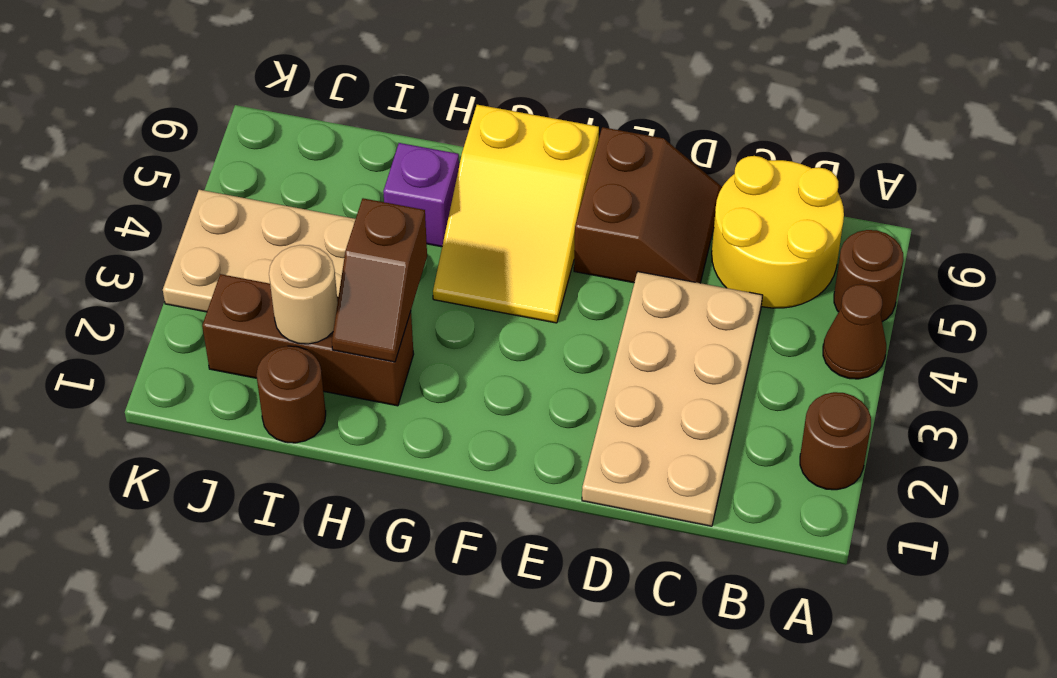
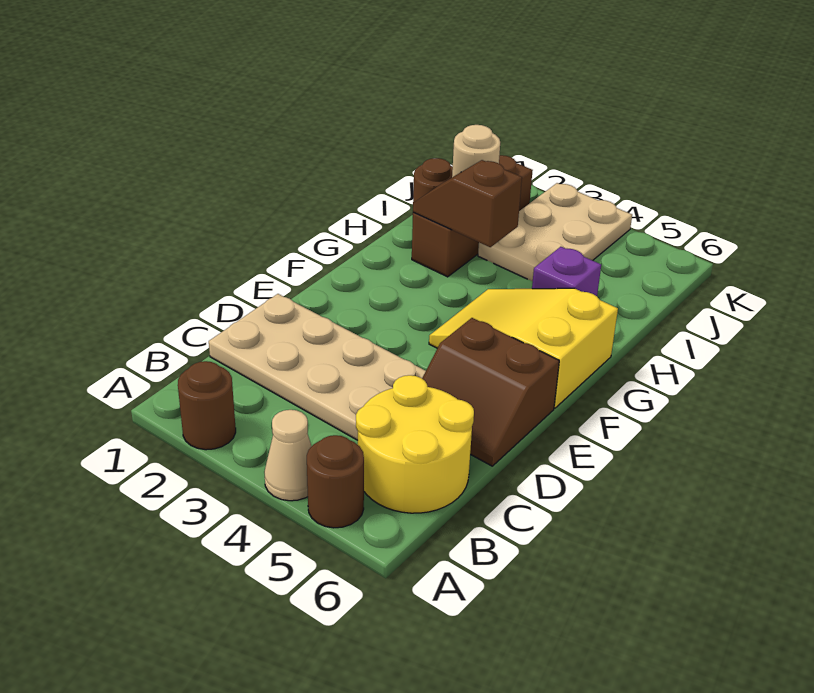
brown cone A4 level 1 -> tan cone A4 level 1

